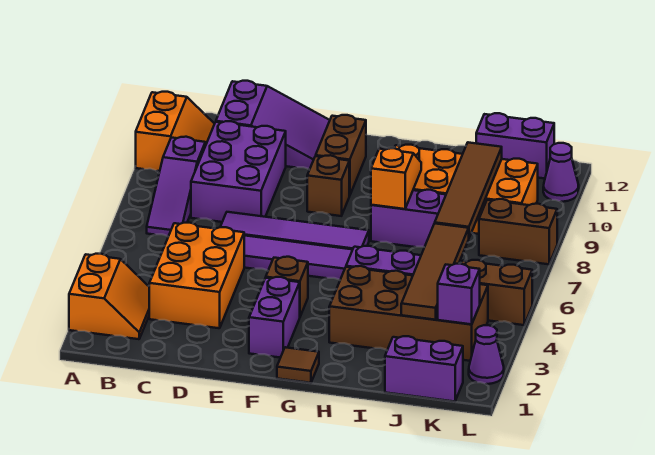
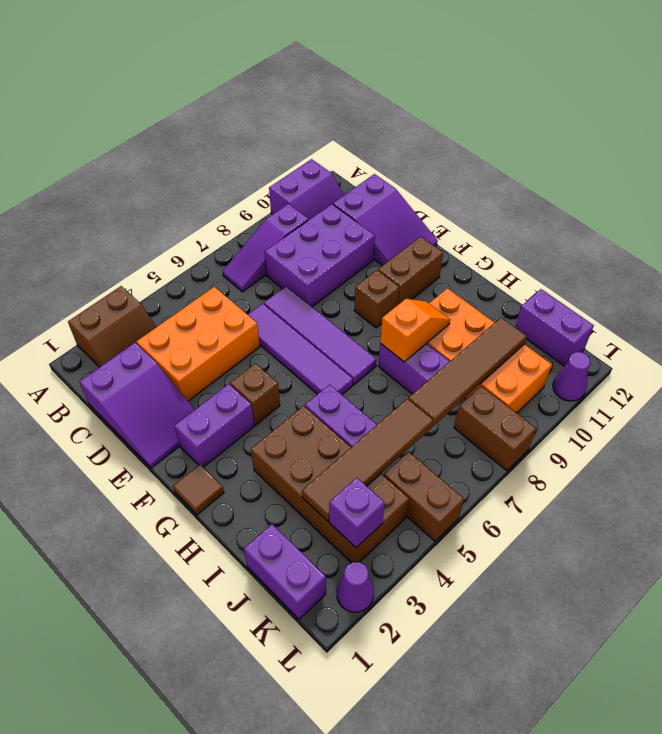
orange slope A2:B3 level 1 top A -> brown slope A2:B3 level 1 top A
orange slope A10:B11 level 1 top A -> purple slope A10:B11 level 1 top A
none -> purple slope C1:E2 level 1 top C

